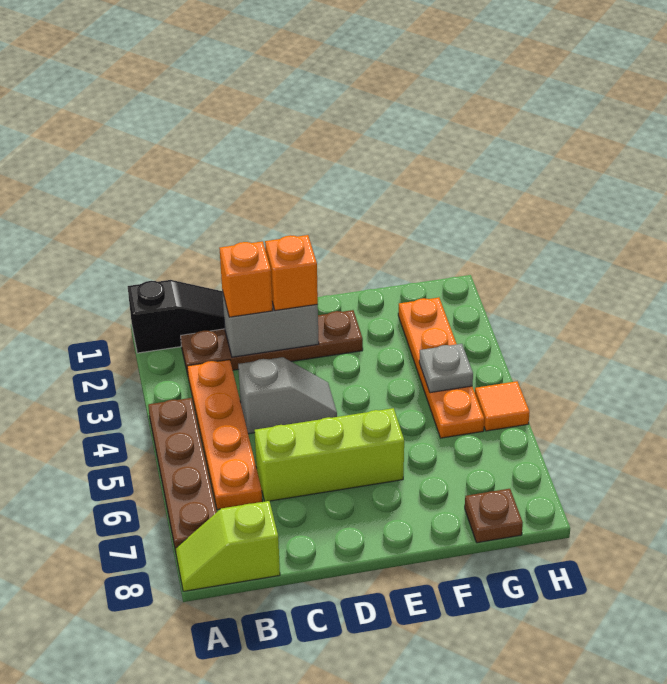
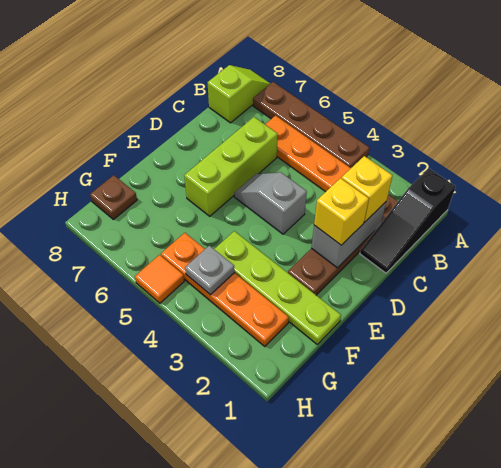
orange brick C2 level 3 -> yellow brick C2 level 3
grey slope C4:D4 level 1 top C -> grey slope D4:D5 level 1 top 4
orange brick D2 level 3 -> yellow brick D2 level 3
none -> lime plate F1:F4 level 1

